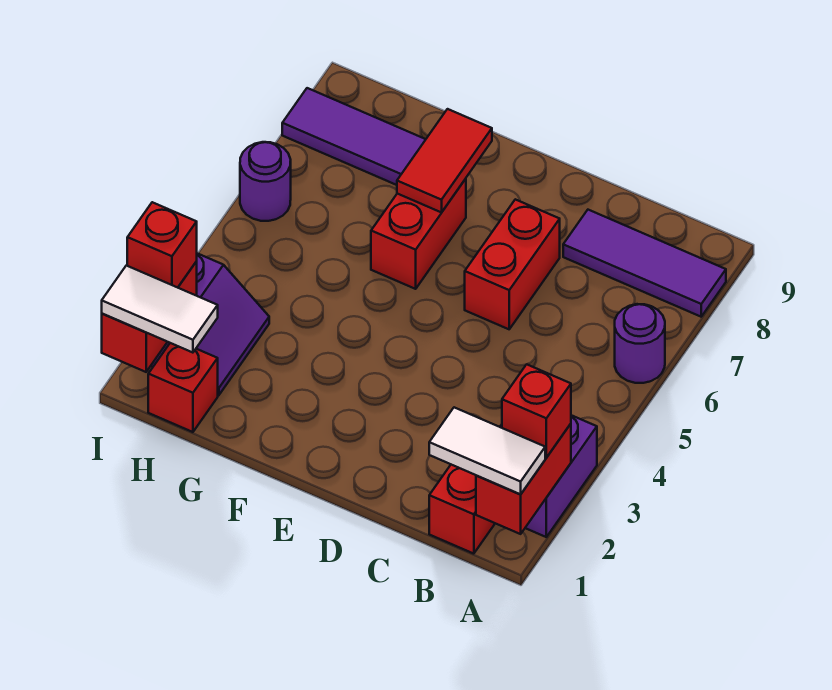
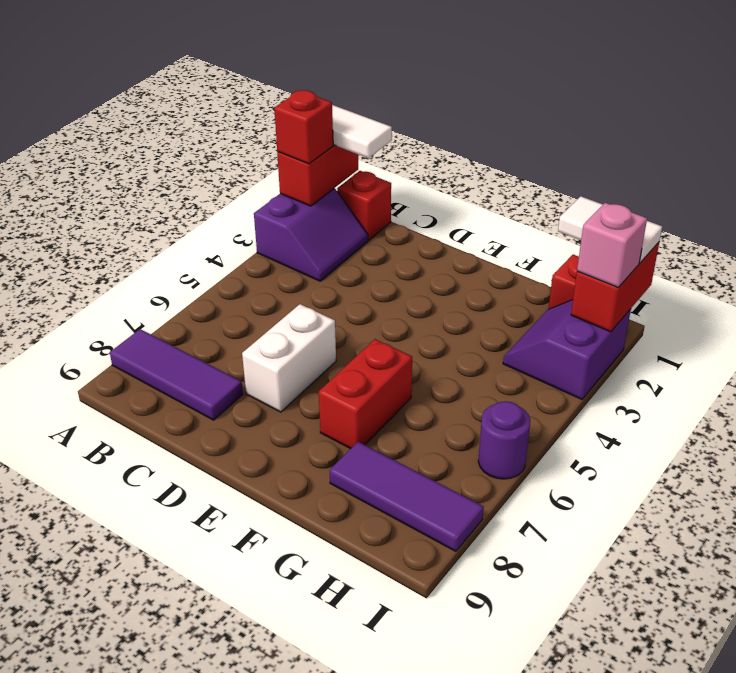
purple round brick A6 level 1 -> none
red brick D6:D7 level 1 -> white brick D6:D7 level 1
red tile F7:F8 level 2 -> none
red brick I2 level 3 -> pink brick I2 level 3

